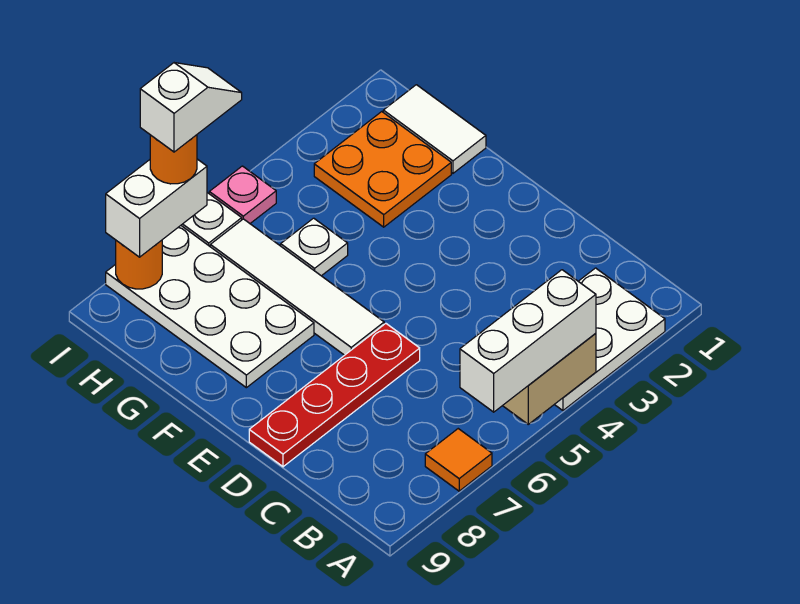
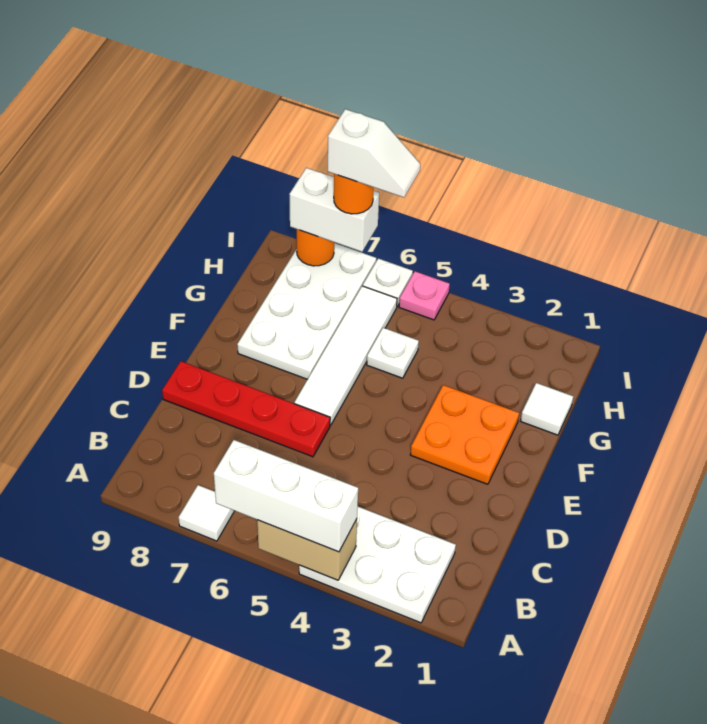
orange tile A7 level 1 -> white tile A7 level 1
white tile G1:H1 level 1 -> white tile G1 level 1
orange plate G2:H3 level 1 -> orange plate E2:F3 level 1

